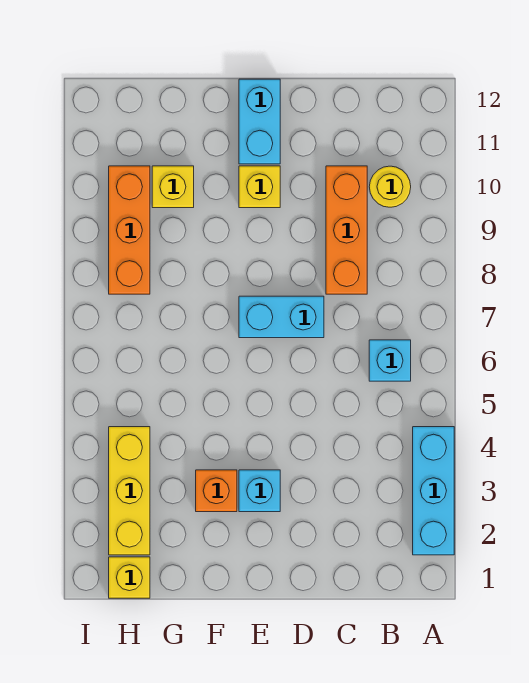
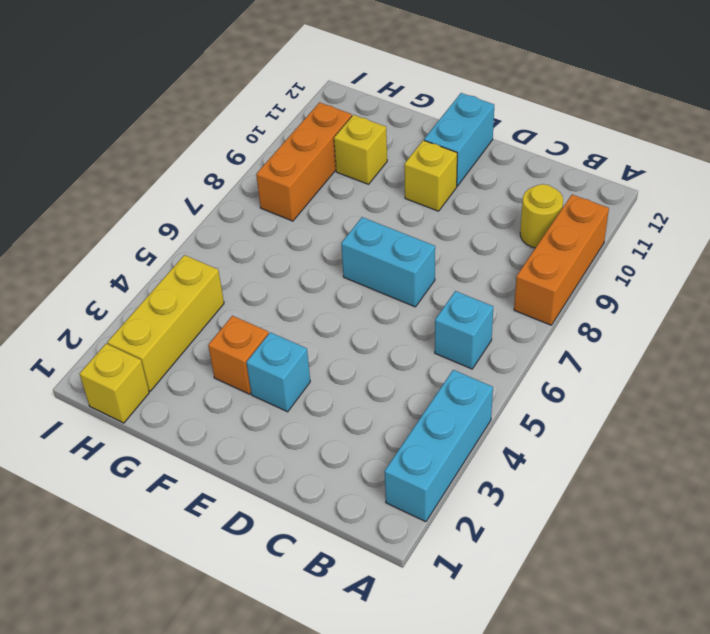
orange brick C8:C10 level 1 -> orange brick A8:A10 level 1

